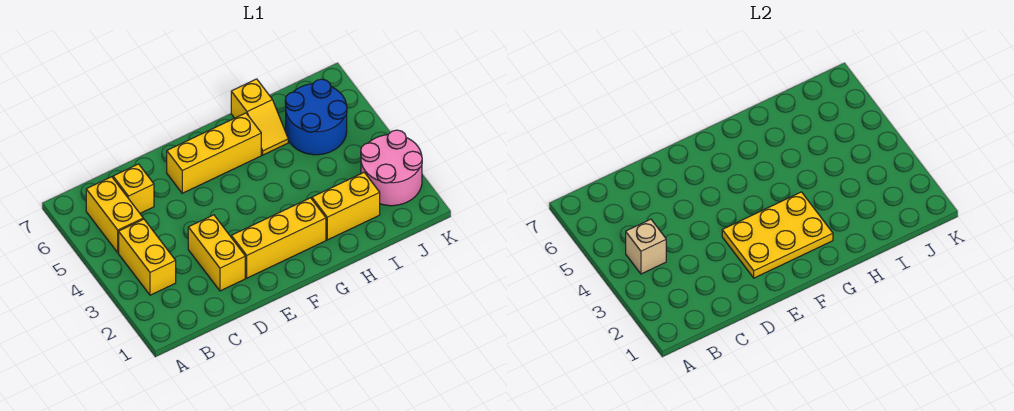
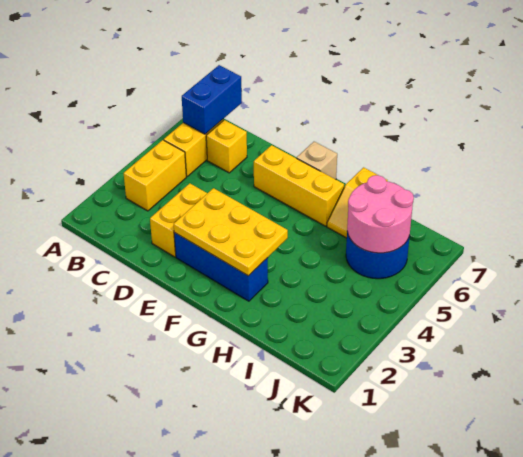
tan brick B4 level 2 -> tan brick F7 level 1
none -> blue brick B6:B7 level 2
yellow brick E2:G2 level 1 -> blue brick E2:G2 level 1
yellow brick H2:I2 level 1 -> none
pink round brick J2:K3 level 1 -> pink round brick I5:J6 level 2

